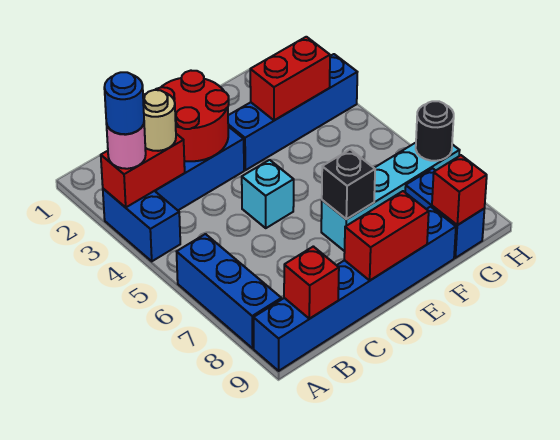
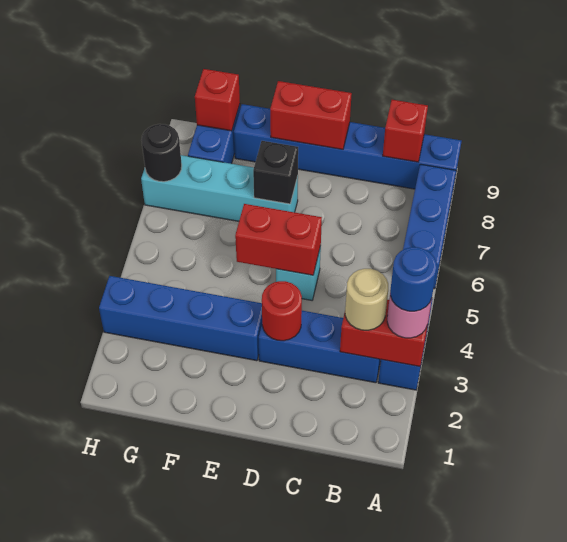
red round brick C2:D3 level 2 -> red round brick D3 level 2
red brick F3:G3 level 2 -> red brick D5:E5 level 2

